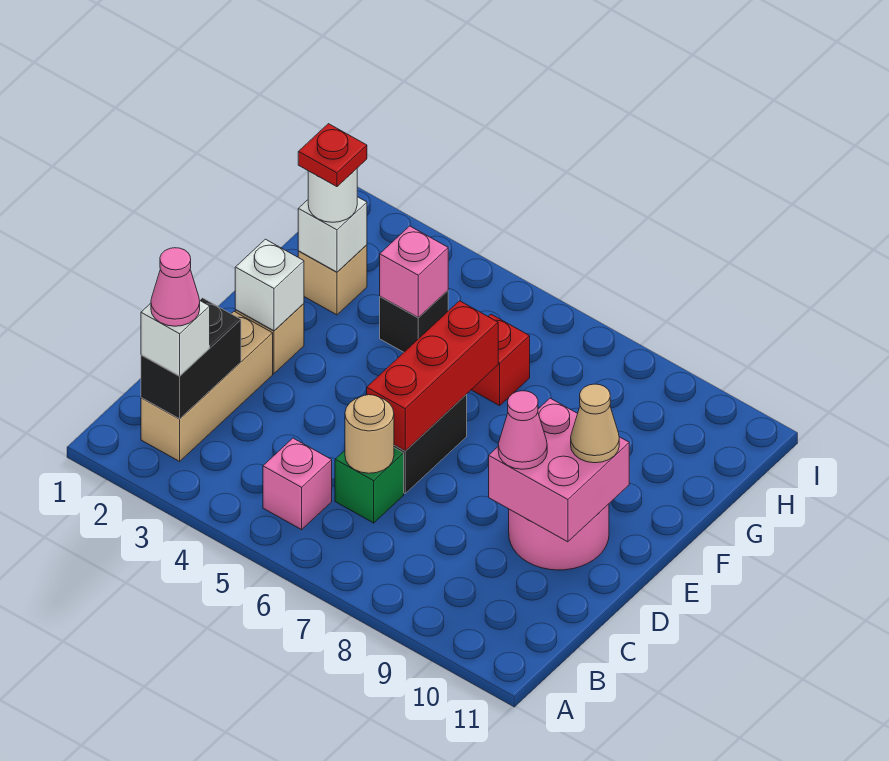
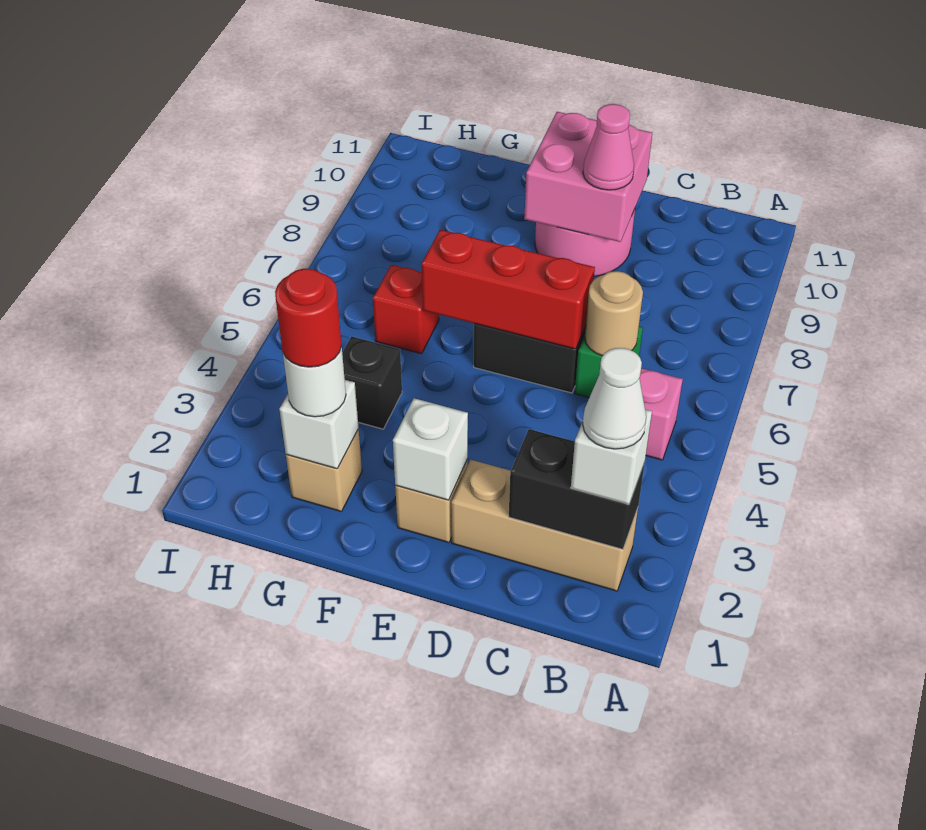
pink cone B2 level 4 -> white cone B2 level 4
tan cone E10 level 3 -> none
red plate G2 level 4 -> red round brick G2 level 4
pink brick G4 level 2 -> none

